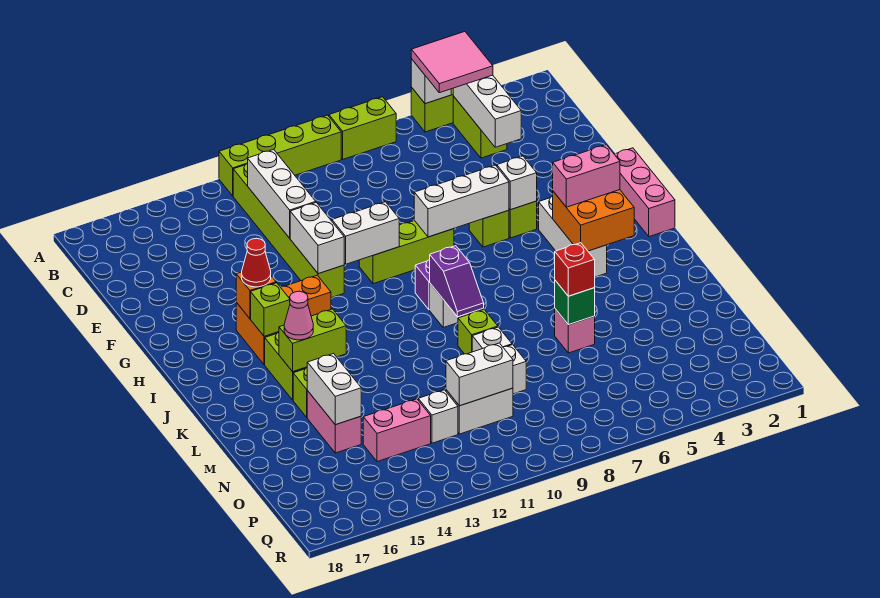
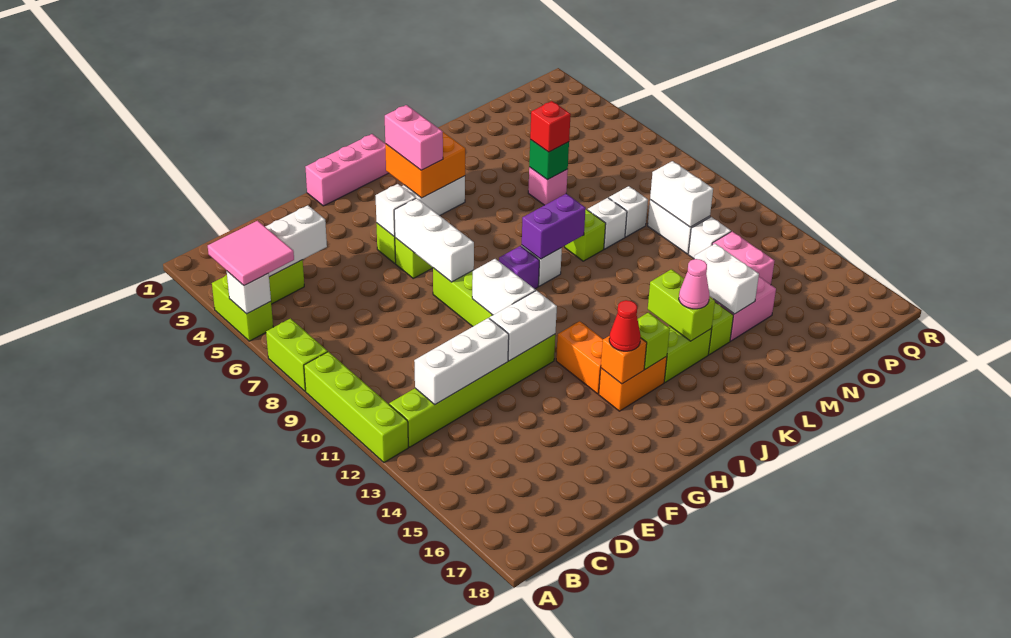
purple slope J9:K9 level 2 top J -> purple brick J9:K9 level 2
white brick M15:N15 level 2 -> white brick M14:M15 level 2

